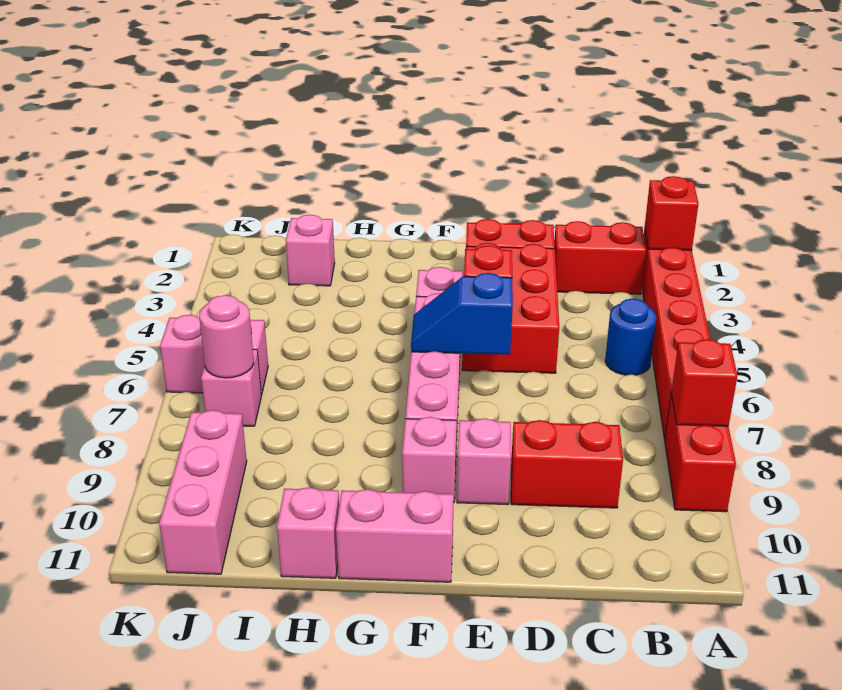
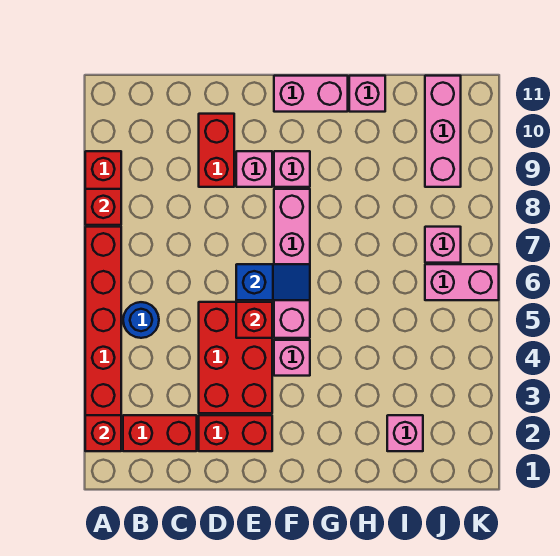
red brick C9:D9 level 1 -> red brick D9:D10 level 1
pink round brick J7 level 2 -> none

